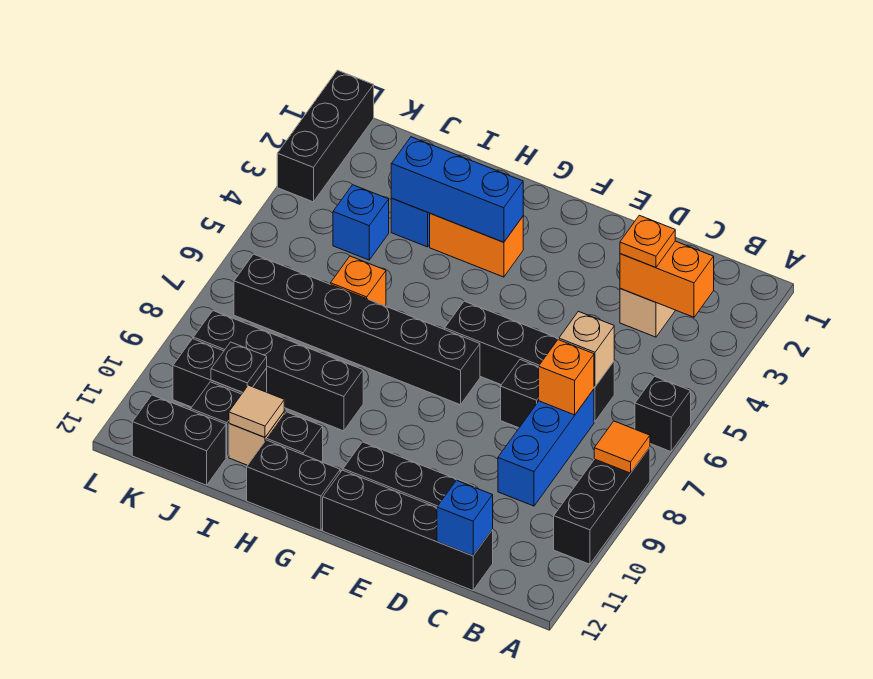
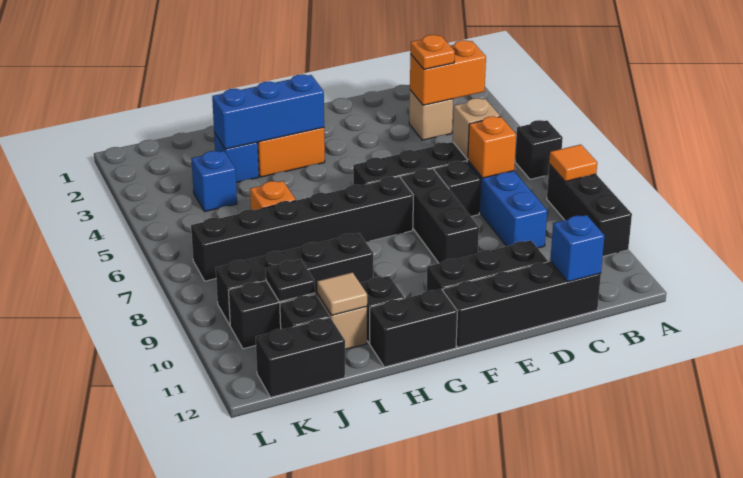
black brick L1:L3 level 1 -> black brick E7:E9 level 1

